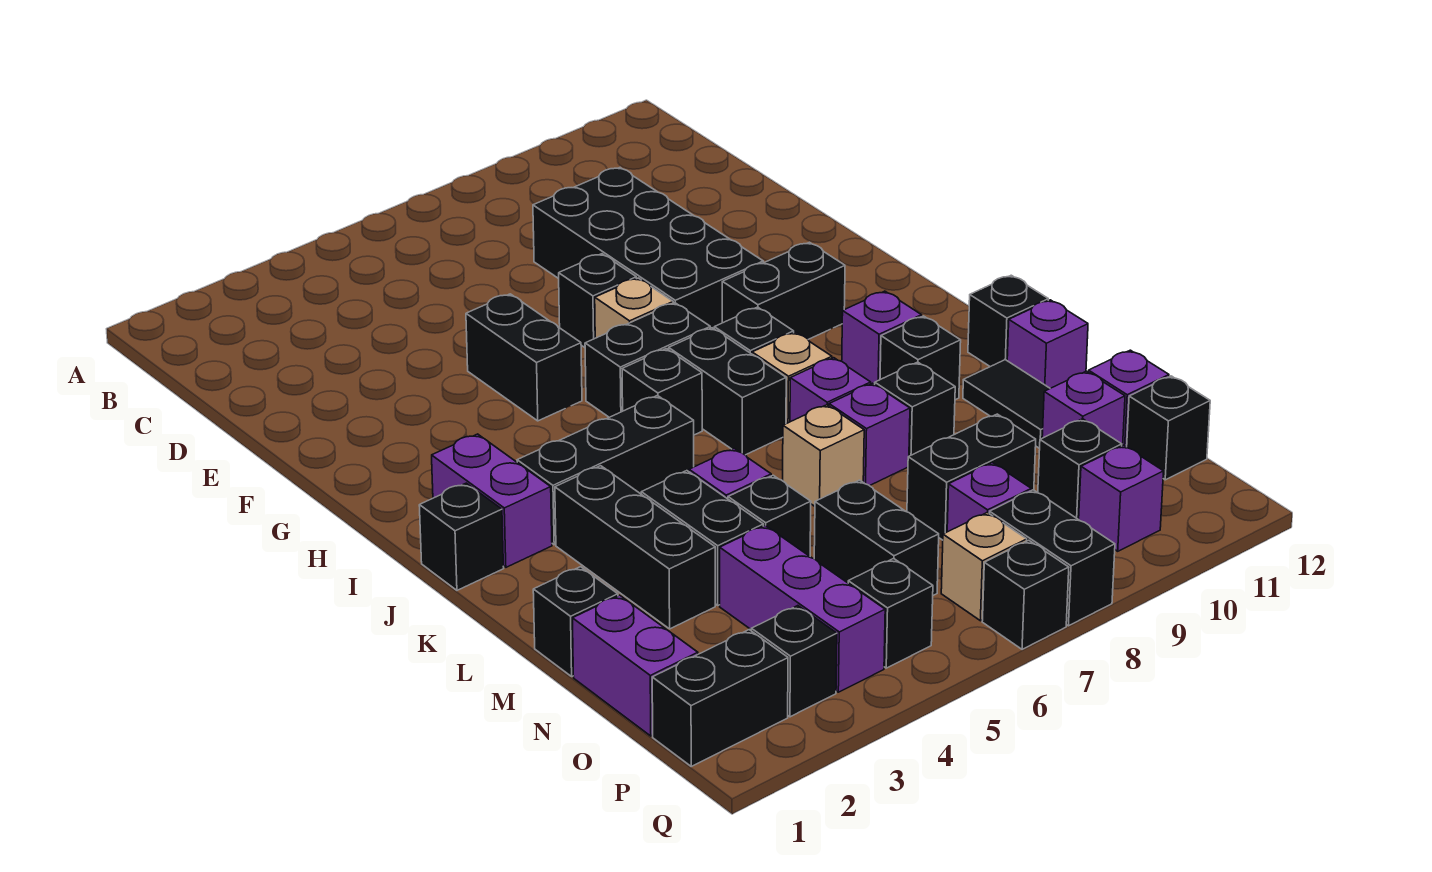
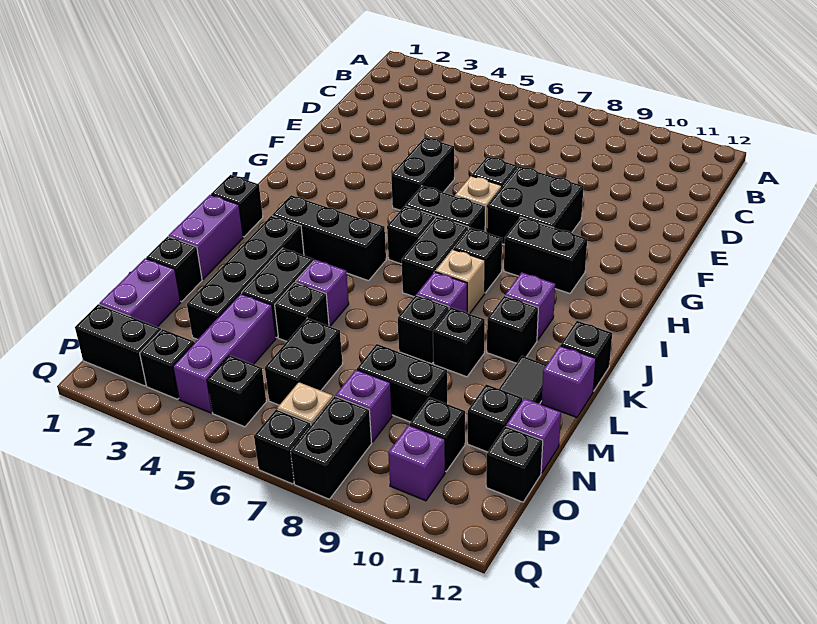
black brick D8:G9 level 1 -> black brick F8:G9 level 1
purple brick I2:J2 level 1 -> purple brick K1:L1 level 1
black brick K3:M3 level 1 -> black brick K3:N3 level 1
tan brick L7 level 1 -> none
purple brick L8 level 1 -> black brick L8 level 1
purple brick N11 level 1 -> black brick N11 level 1

